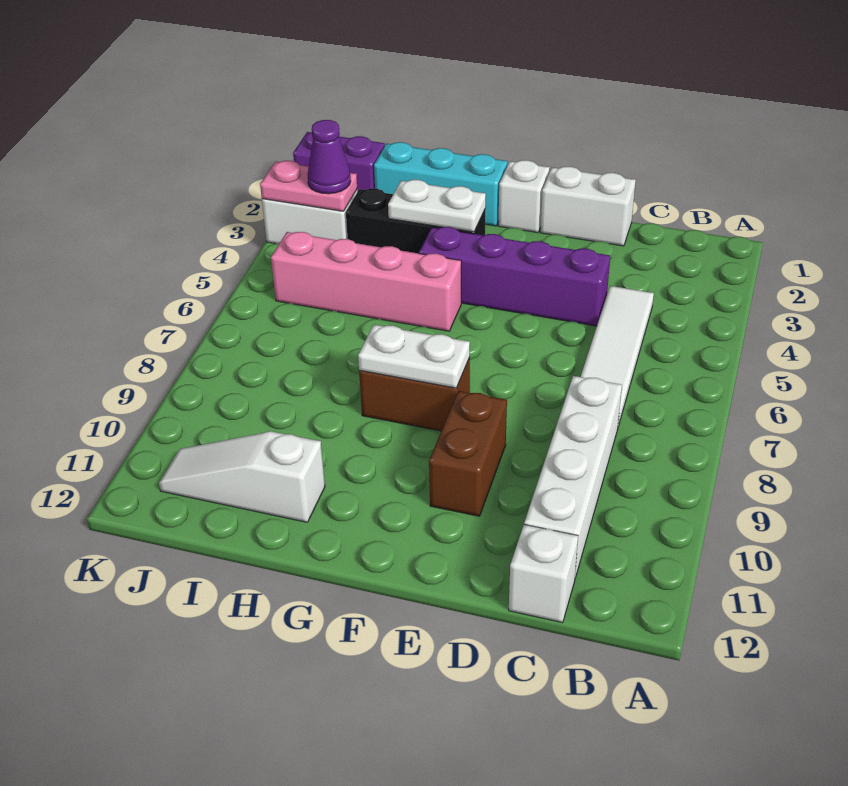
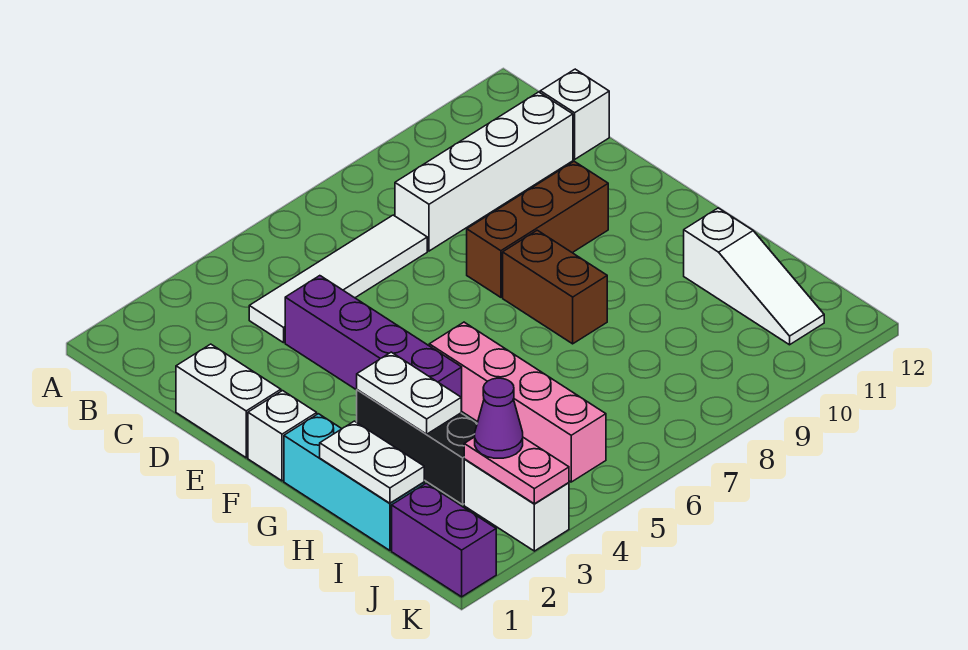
brown brick E9:E10 level 1 -> brown brick E8:E10 level 1
white plate F8:G8 level 2 -> white plate H1:I1 level 2

